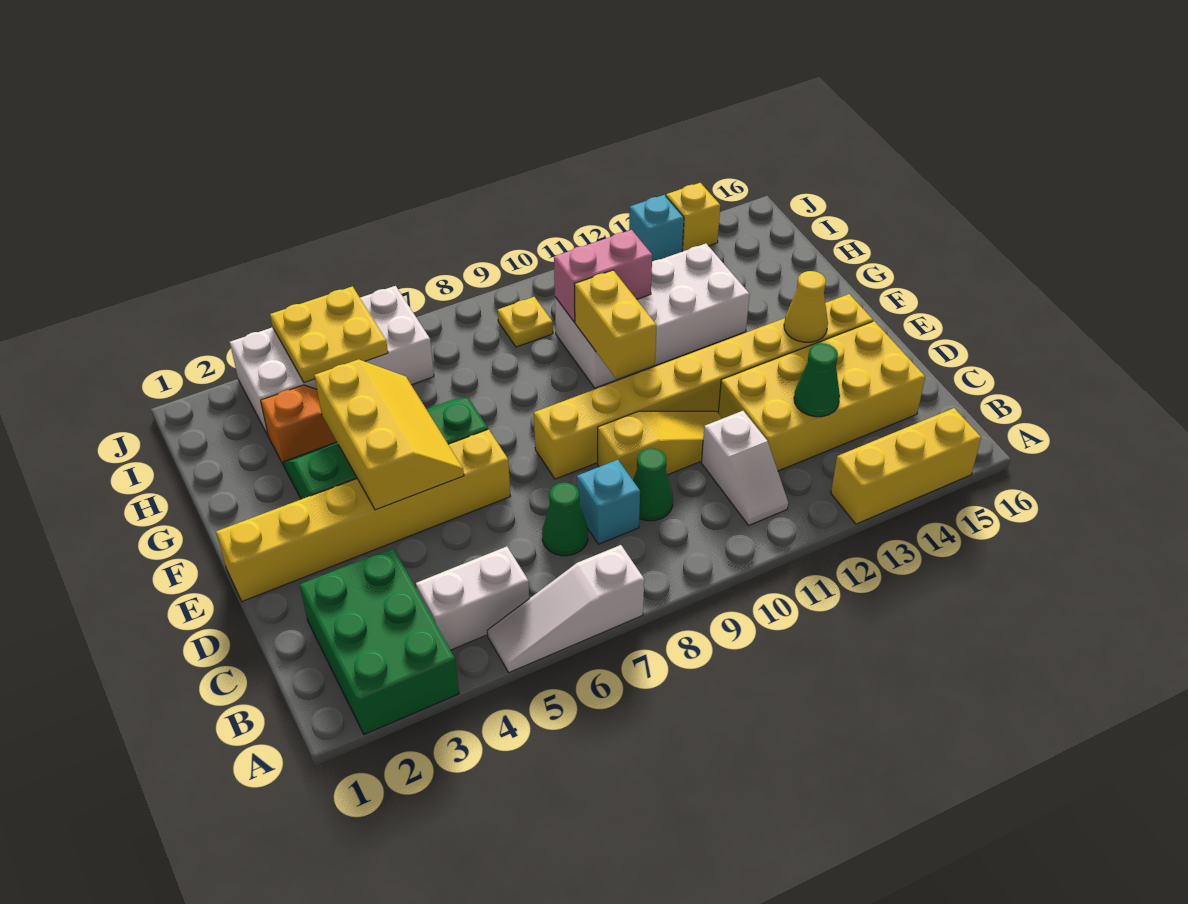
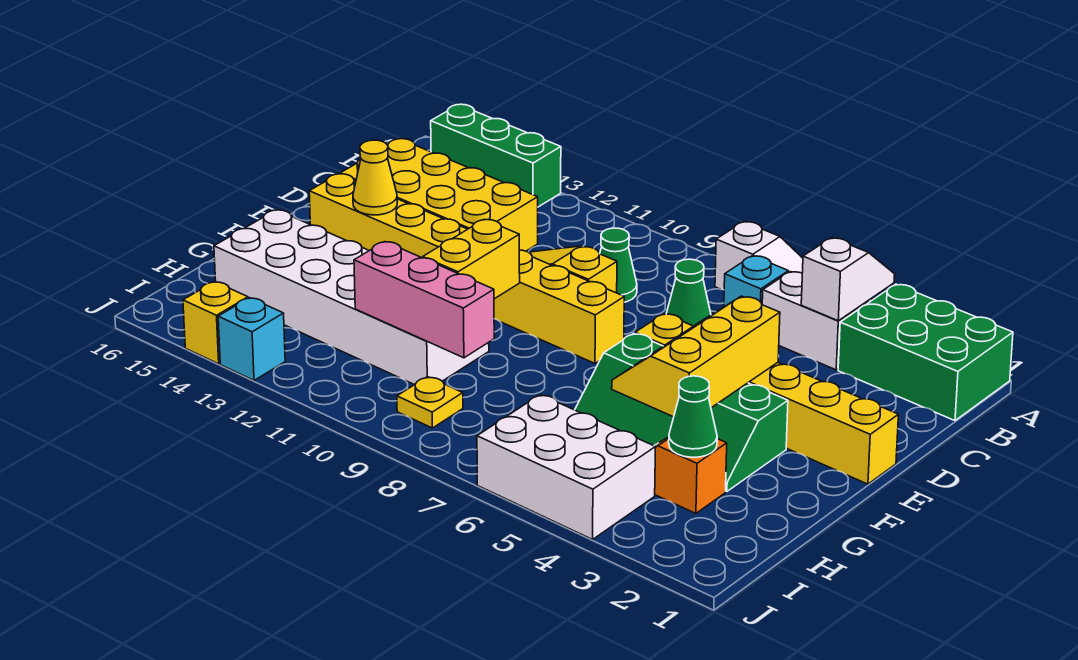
green brick A2:C3 level 1 -> green brick A1:B3 level 1
yellow brick A13:A15 level 1 -> green brick A13:A15 level 1
white slope B11:C11 level 1 top C -> white slope A4:B4 level 2 top B
cyan brick C8 level 1 -> cyan brick B6 level 1
green cone C13 level 2 -> green cone H3 level 2
white brick G10:H13 level 1 -> white brick G10:H15 level 1
pink brick H10:H11 level 2 -> pink brick H9:H11 level 2
white brick I3:J6 level 1 -> white brick I4:J6 level 1
yellow plate I4:J5 level 2 -> none

